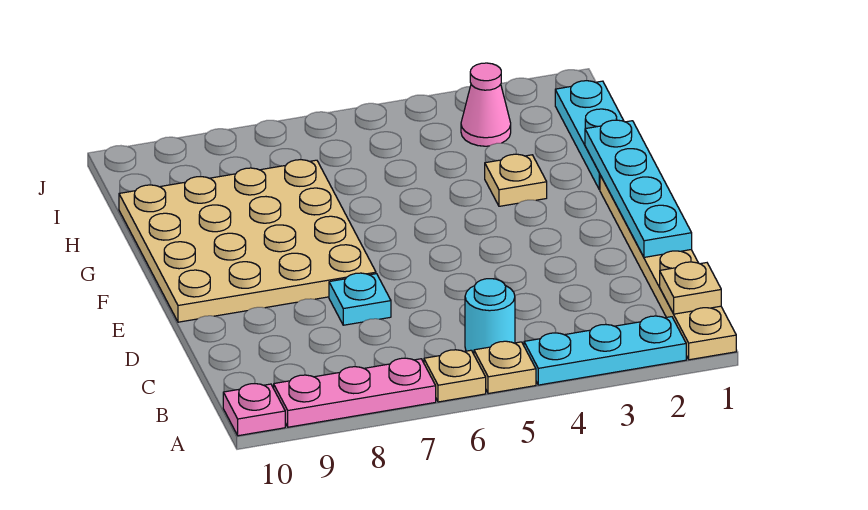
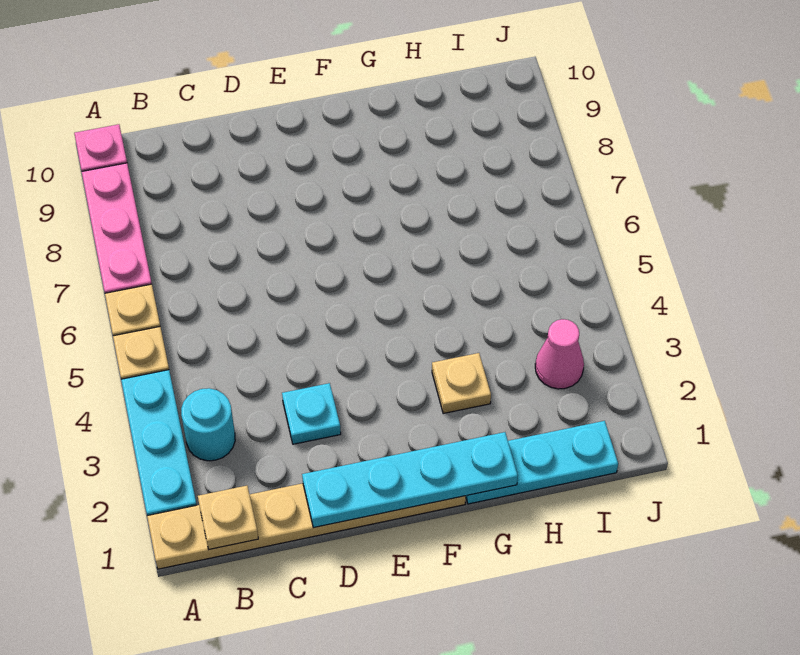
cyan round brick B5 level 1 -> cyan round brick B3 level 1
cyan plate D7 level 1 -> cyan plate D3 level 1
tan plate E7:H10 level 1 -> none

